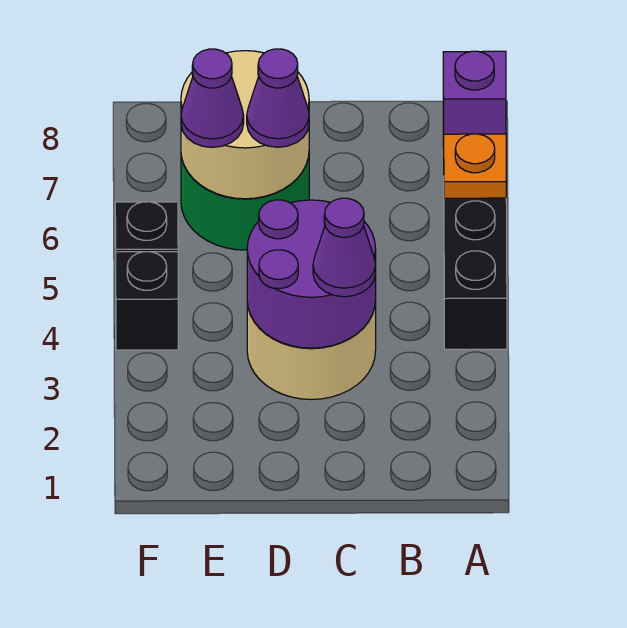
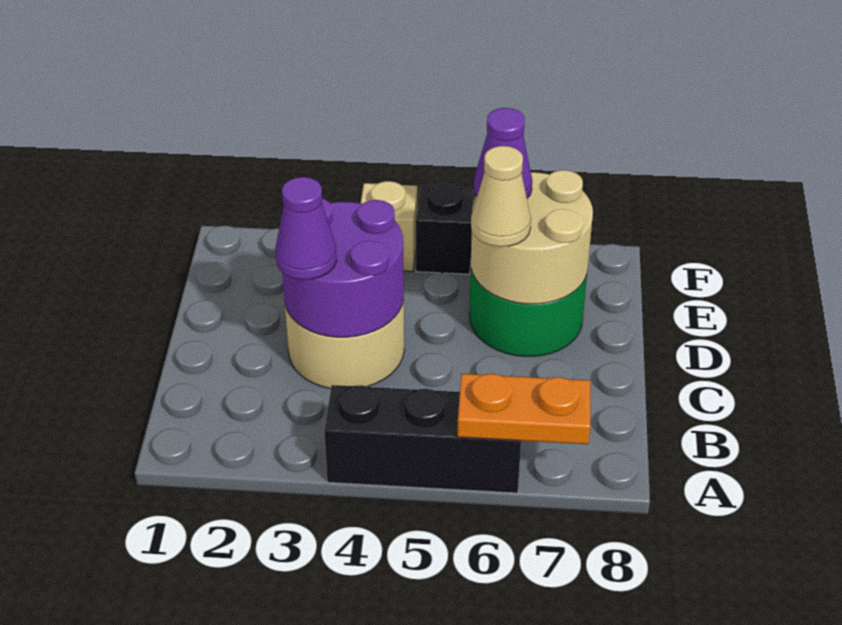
orange plate A6 level 2 -> orange plate A6:A7 level 2
purple brick A8 level 1 -> none
purple cone D6 level 3 -> tan cone D6 level 3
black brick F4 level 1 -> tan brick F4 level 1

